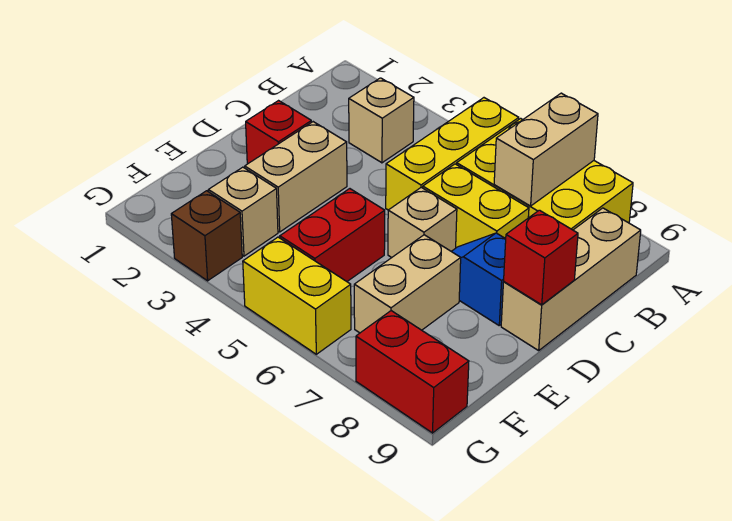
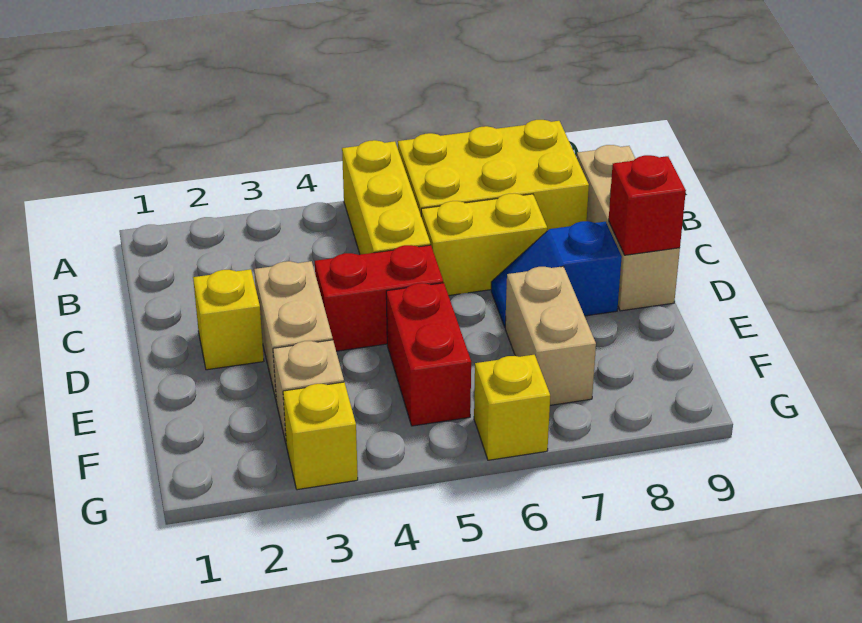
tan brick A7:B7 level 2 -> none
tan brick B3 level 1 -> none
red brick D2 level 1 -> yellow brick D2 level 1
tan brick D6 level 1 -> none
brown brick G3 level 1 -> yellow brick G3 level 1
yellow brick G5:G6 level 1 -> yellow brick G6 level 1
red brick G8:G9 level 1 -> red brick D4:D5 level 1

